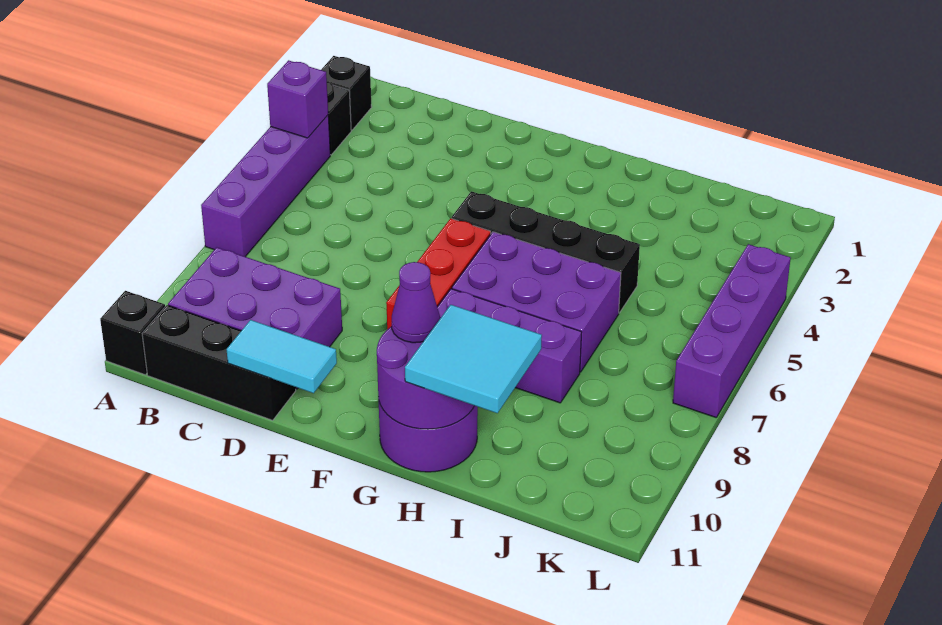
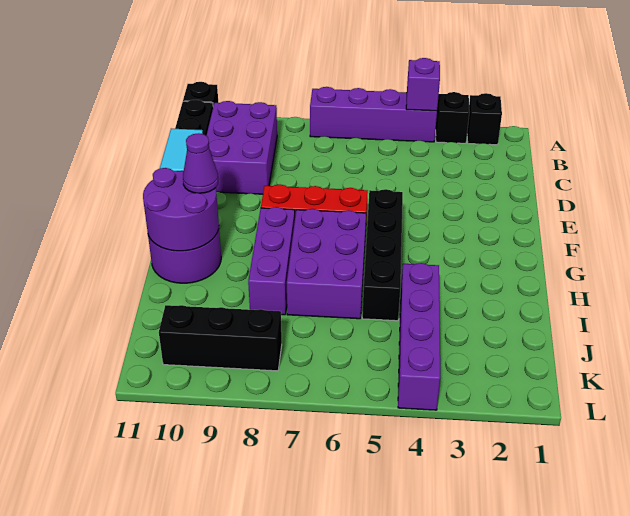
cyan tile H10:I11 level 3 -> none
none -> black brick K8:K10 level 1
purple brick L4:L7 level 1 -> purple brick I4:L4 level 1

